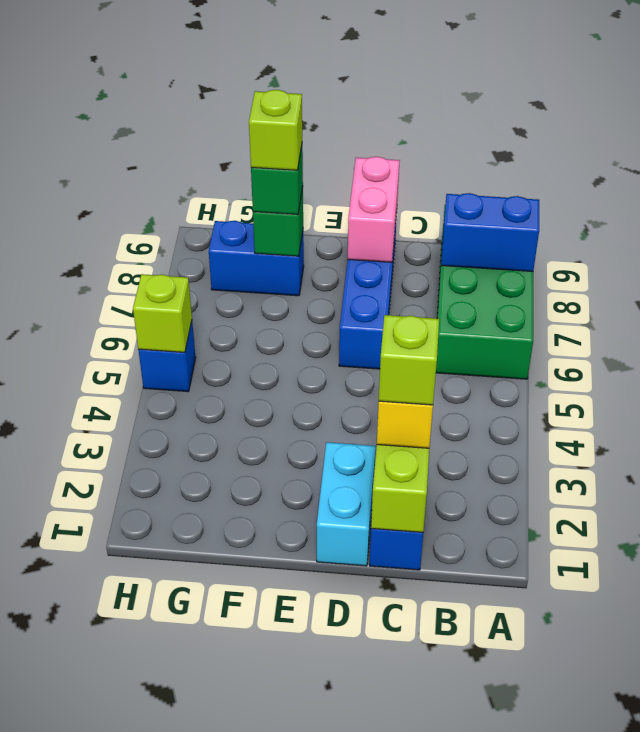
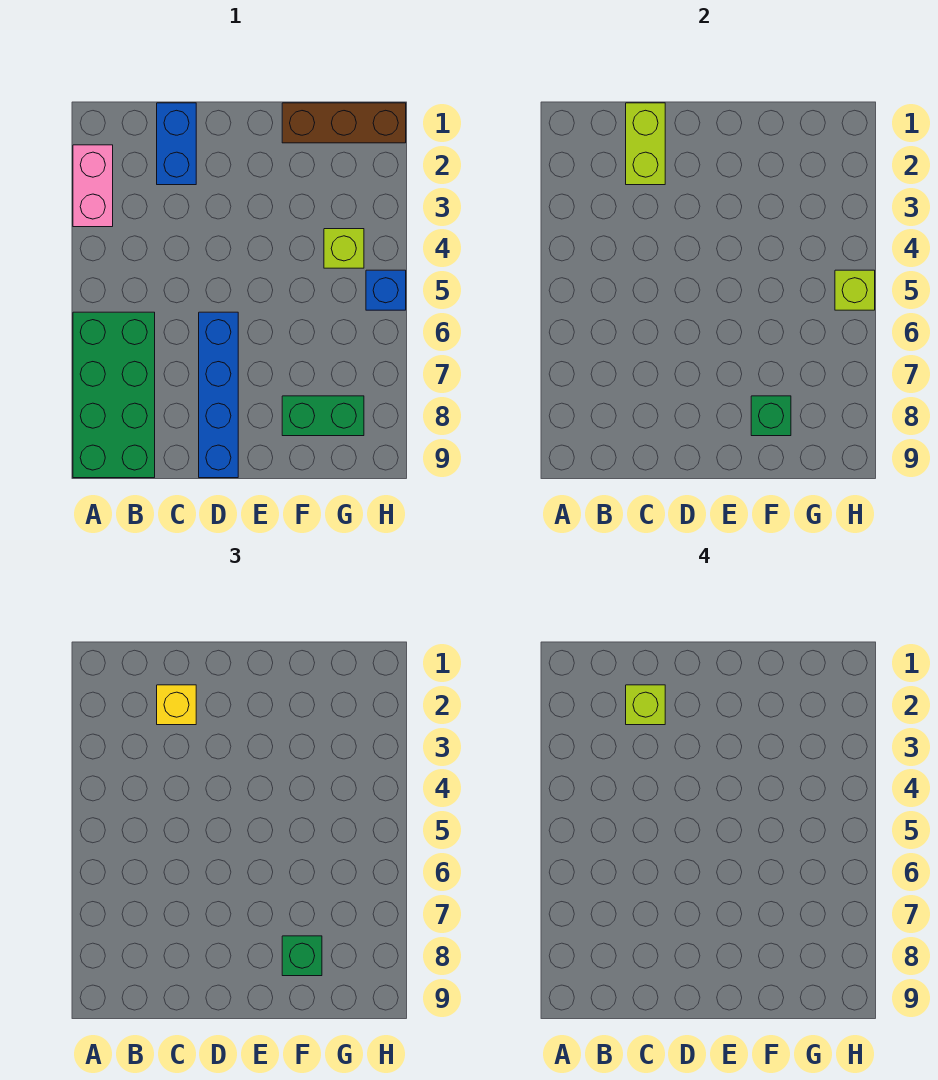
blue brick A8:B8 level 2 -> none
cyan brick D1:D2 level 1 -> none
pink brick D8:D9 level 2 -> pink brick A2:A3 level 1
none -> brown brick F1:H1 level 1
blue brick F8:G8 level 1 -> green brick F8:G8 level 1
lime brick F8 level 4 -> lime brick G4 level 1

